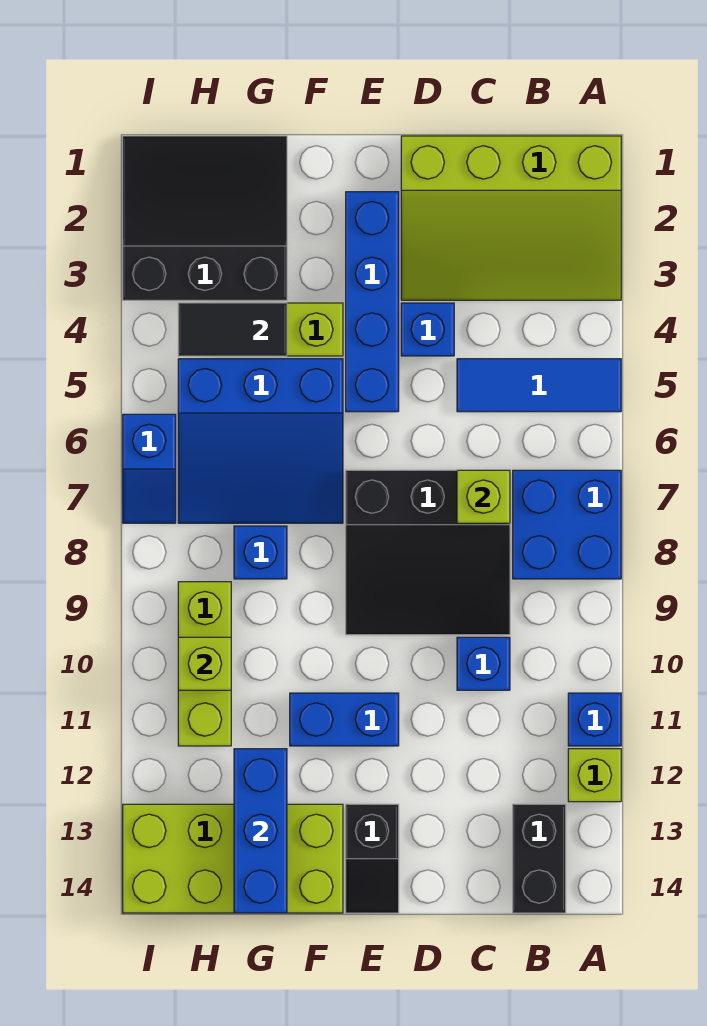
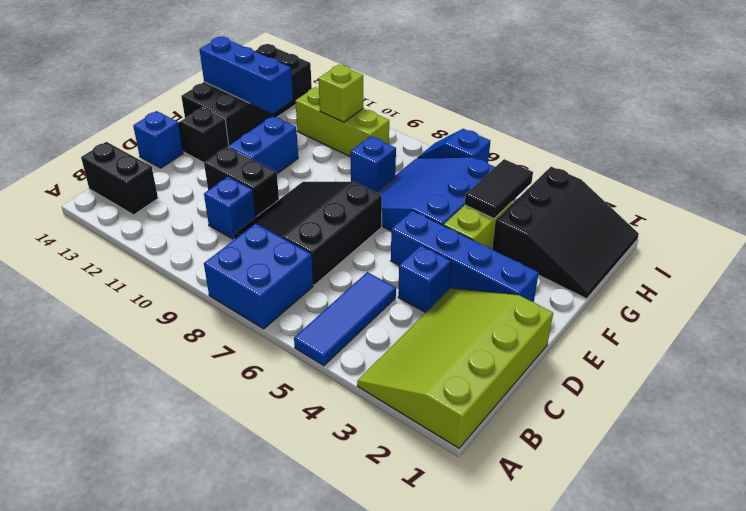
blue brick A11 level 1 -> blue brick D14 level 1
lime brick A12 level 1 -> none
lime brick C7 level 2 -> none
none -> black brick D10:D11 level 1
lime brick F13:I14 level 1 -> black brick F13:I14 level 1

